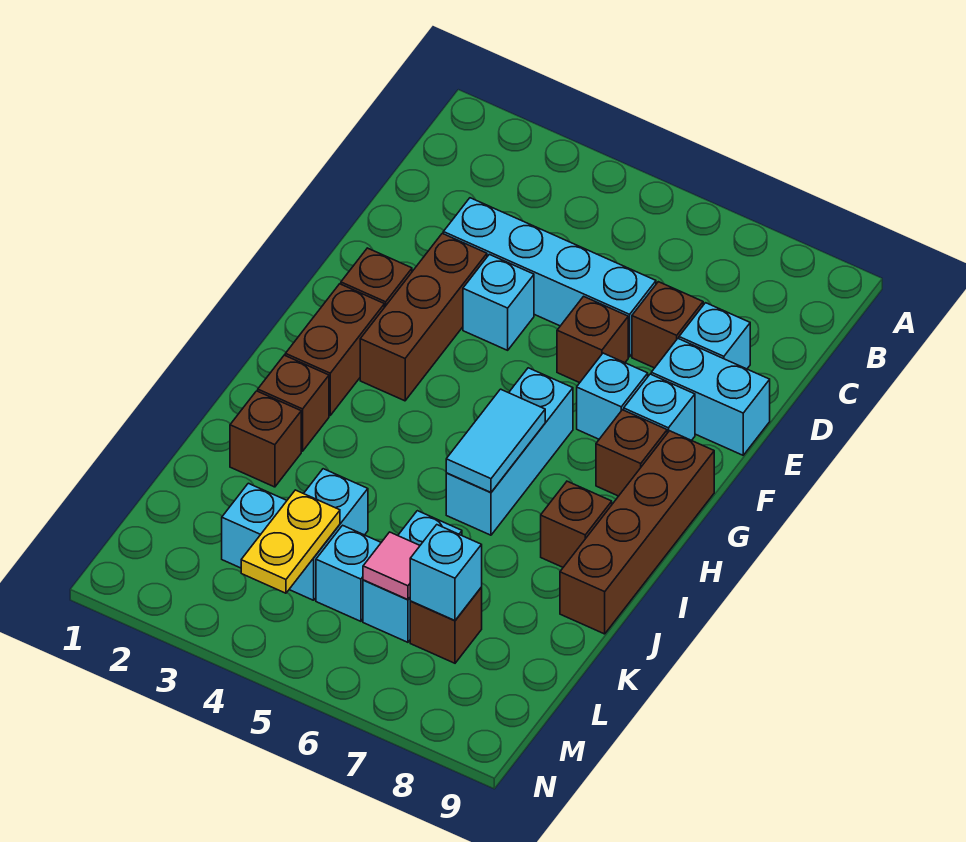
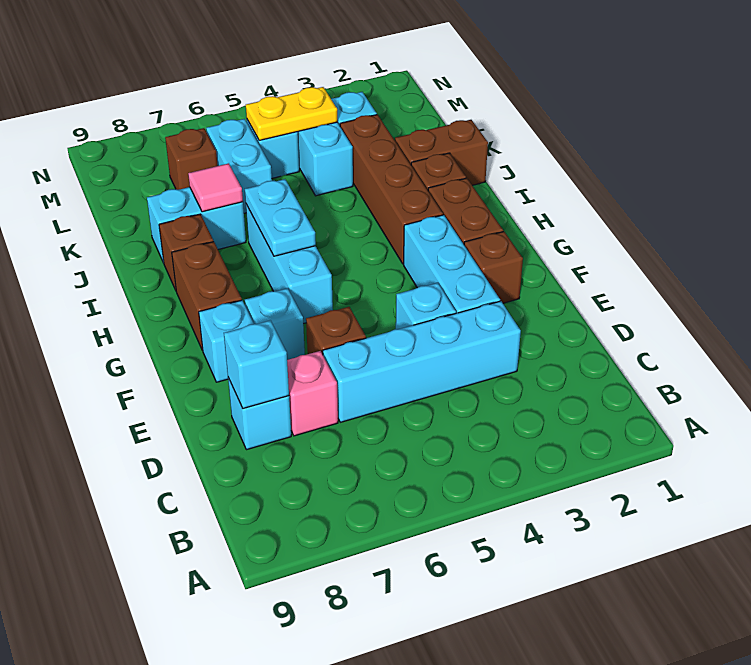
brown brick D7 level 1 -> pink brick D7 level 1
brown brick E3:G3 level 1 -> cyan brick E3:G3 level 1
cyan brick E8:E9 level 1 -> cyan brick J7:J8 level 1
brown brick G8 level 1 -> brown brick G8:H8 level 1
brown brick G9:J9 level 1 -> brown brick H3:K3 level 1
cyan tile H6:I6 level 2 -> cyan plate H6:I6 level 2
brown brick J2 level 1 -> brown brick J1:J2 level 1
yellow plate L4:M4 level 2 -> yellow plate L4:L5 level 2
pink tile L6 level 2 -> pink tile J7 level 2
cyan brick L7 level 2 -> cyan brick D8 level 2

